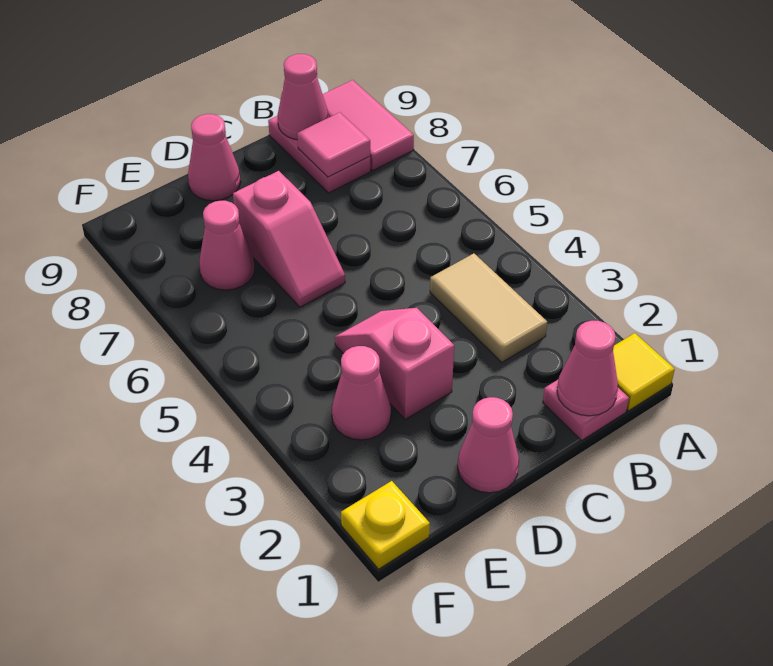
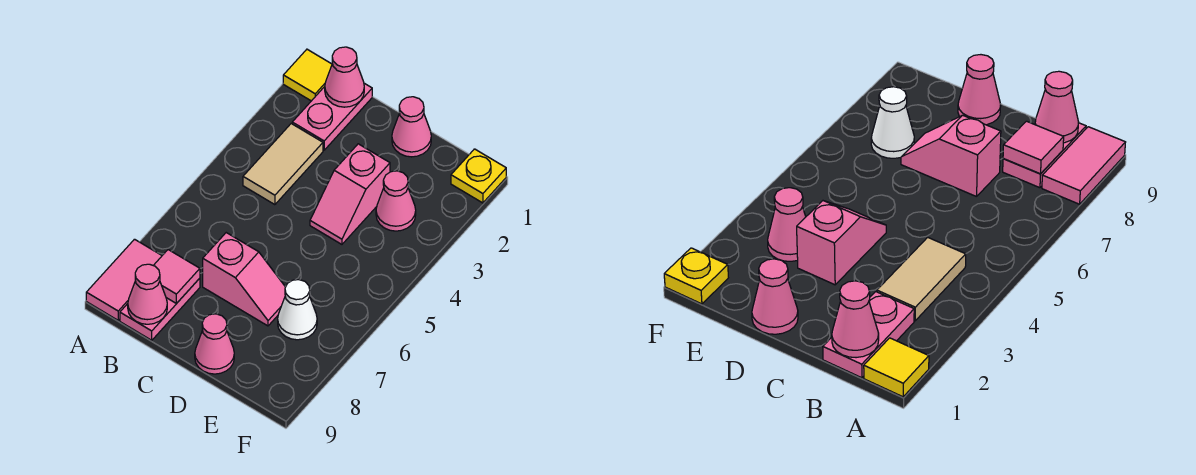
pink plate B1 level 1 -> pink plate B1:B2 level 1
pink slope D6:D7 level 1 top 7 -> pink slope C7:D7 level 1 top C
pink cone E7 level 1 -> white cone E7 level 1

